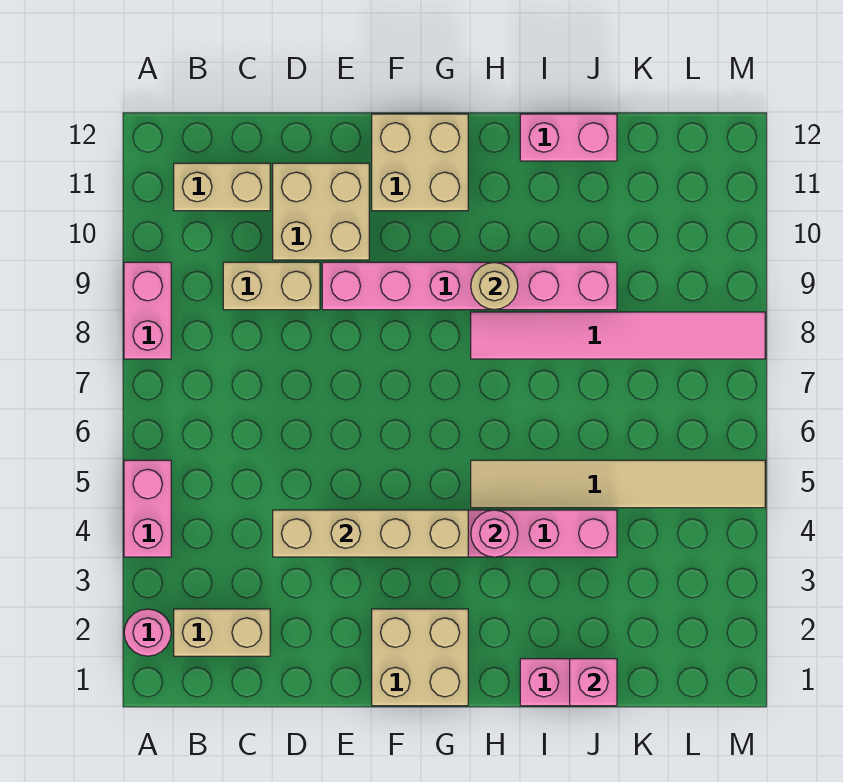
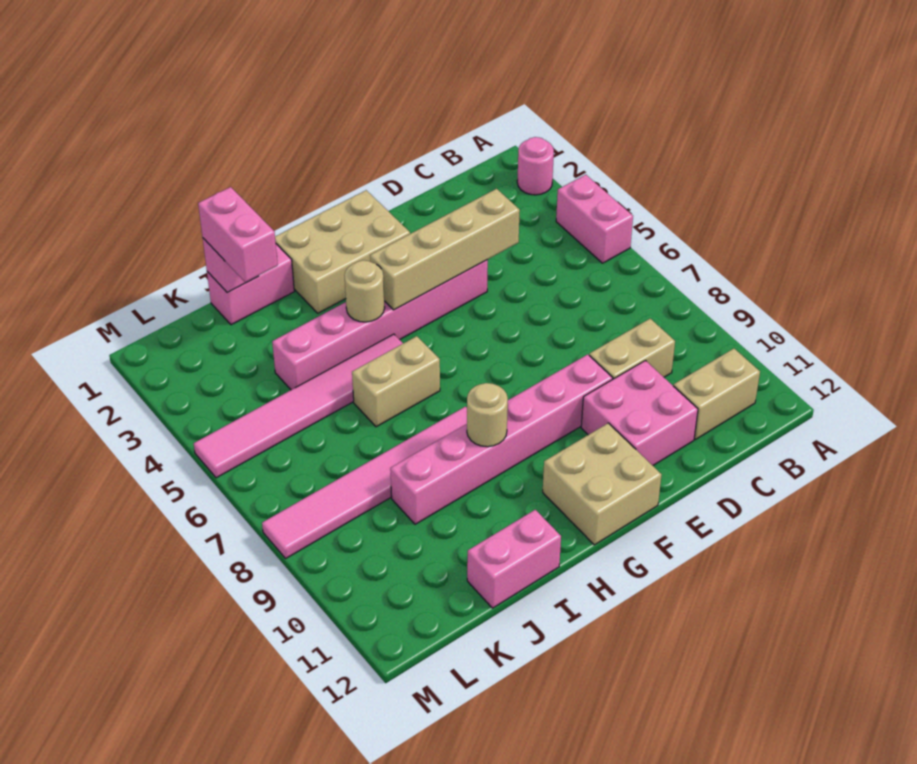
pink brick A8:A9 level 1 -> pink brick J1:J2 level 3
tan brick B2:C2 level 1 -> tan brick H6:I6 level 1
tan brick D10:E11 level 1 -> pink brick D10:E11 level 1
tan brick F1:G2 level 1 -> tan brick F1:H2 level 1
pink round brick H4 level 2 -> tan round brick H4 level 2
tan tile H5:M5 level 1 -> pink tile H5:M5 level 1

